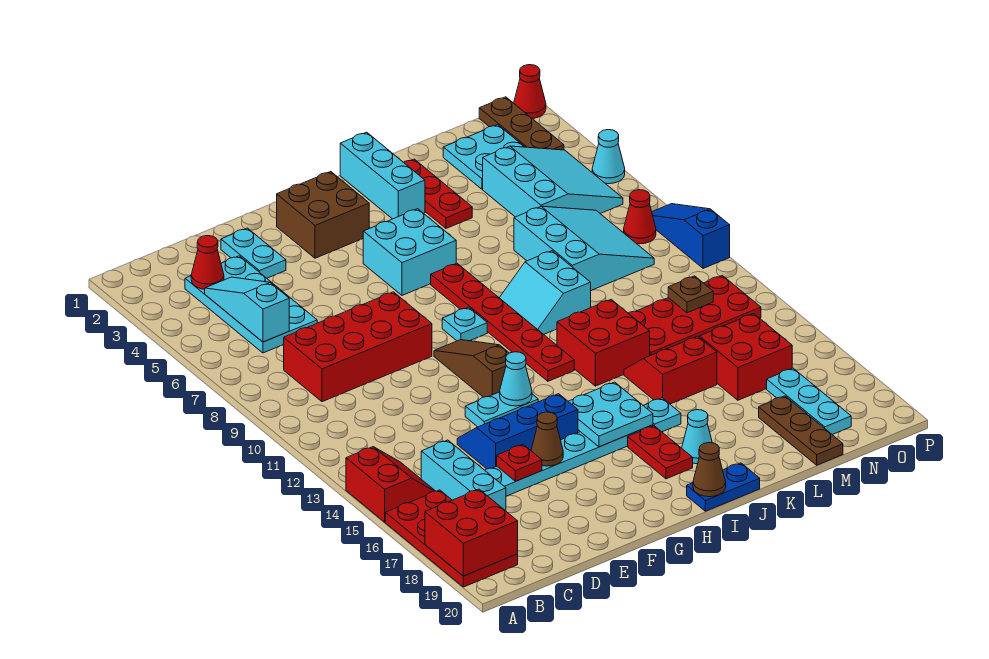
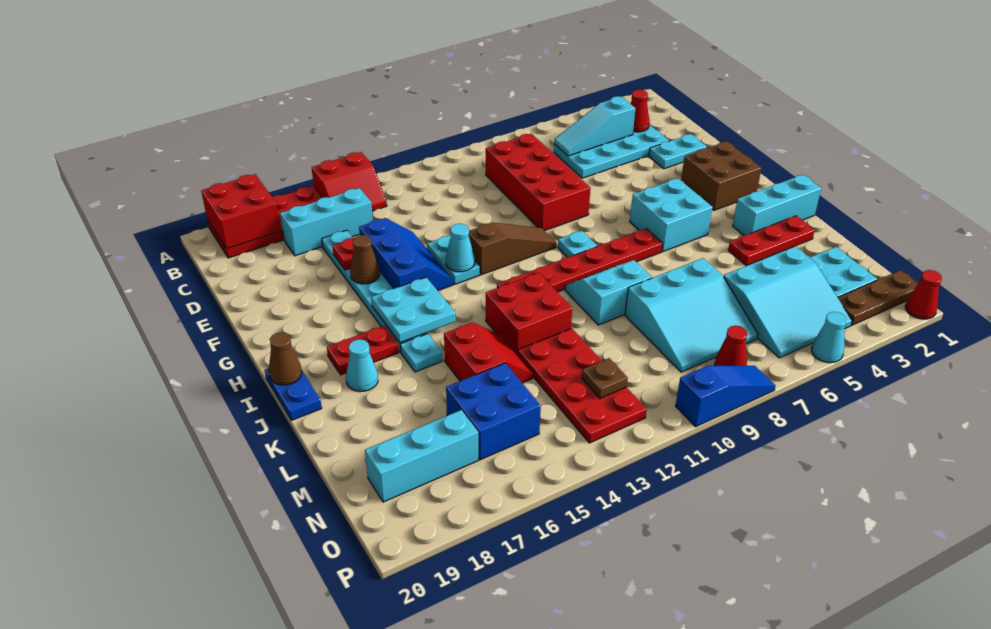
cyan slope C4:C6 level 2 top 6 -> cyan slope C4:C6 level 2 top 4
red brick M15:N16 level 1 -> blue brick M15:N16 level 1
brown plate M18:M20 level 1 -> none
cyan plate N17:N19 level 1 -> cyan brick N17:N19 level 1

